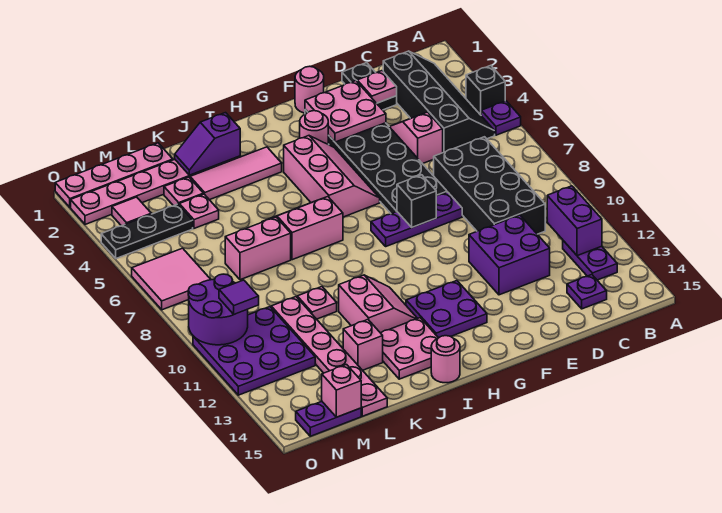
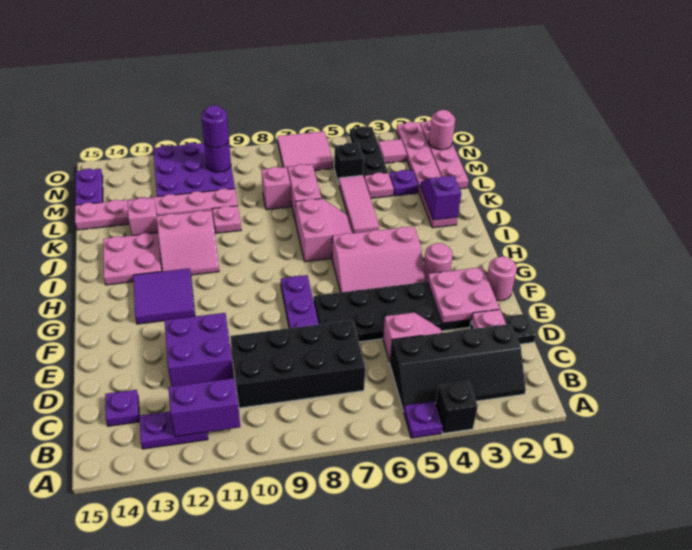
black brick F8 level 2 -> black brick M5 level 1
purple plate G12:H13 level 1 -> purple tile G12:H13 level 1
pink tile I3:K3 level 1 -> pink tile J5:L5 level 1
pink round brick I15 level 1 -> pink round brick N1 level 2
pink plate L3 level 1 -> purple plate L3 level 1
pink brick M15 level 2 -> pink brick L8 level 1
purple round brick N9:O10 level 2 -> purple round brick N10 level 2
purple tile N10 level 3 -> purple round brick N10 level 3

